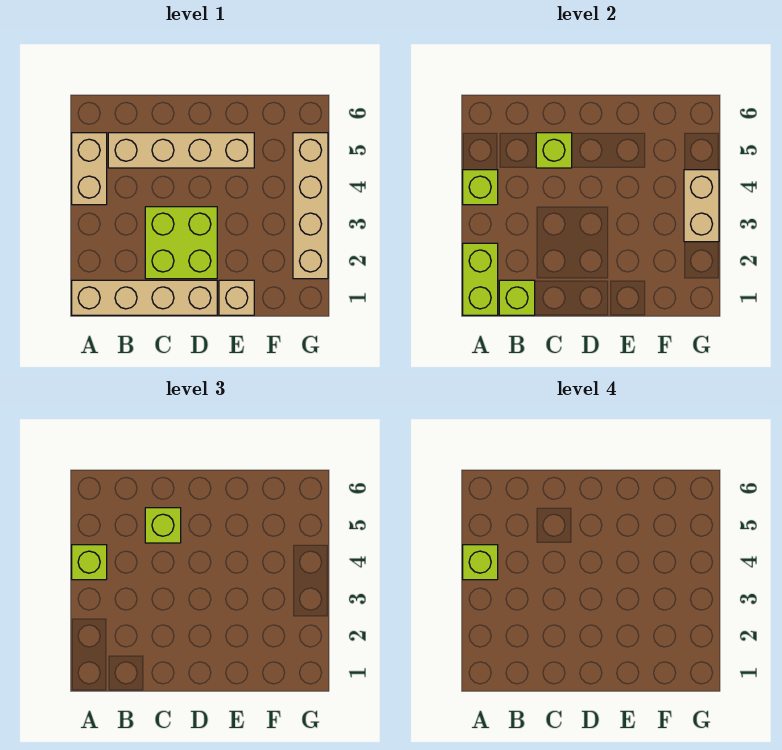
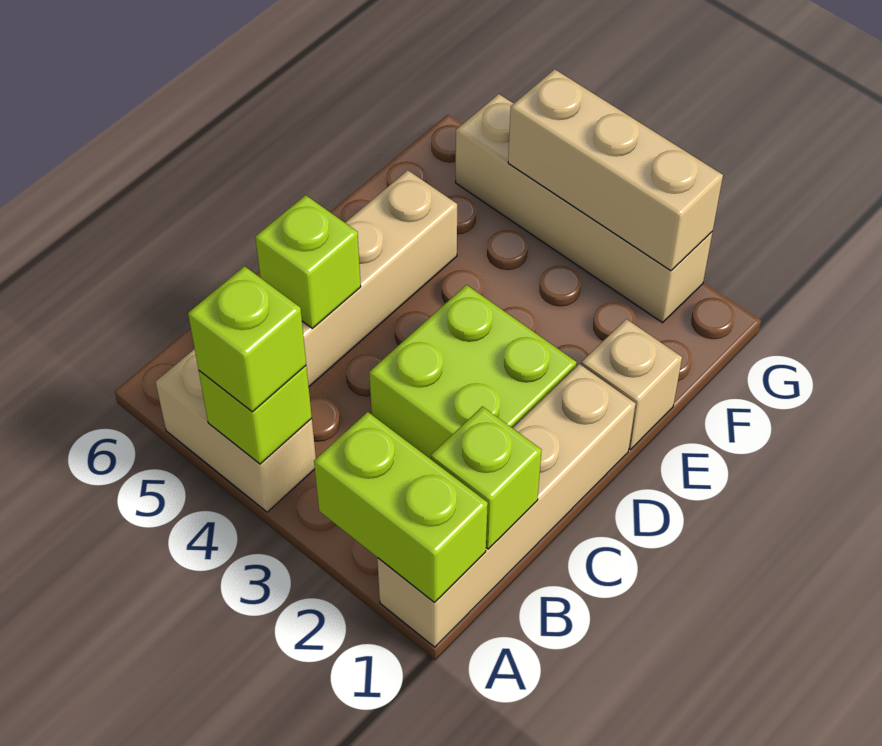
lime brick A4 level 4 -> none
lime brick C5 level 3 -> none
tan brick G3:G4 level 2 -> tan brick G2:G4 level 2

